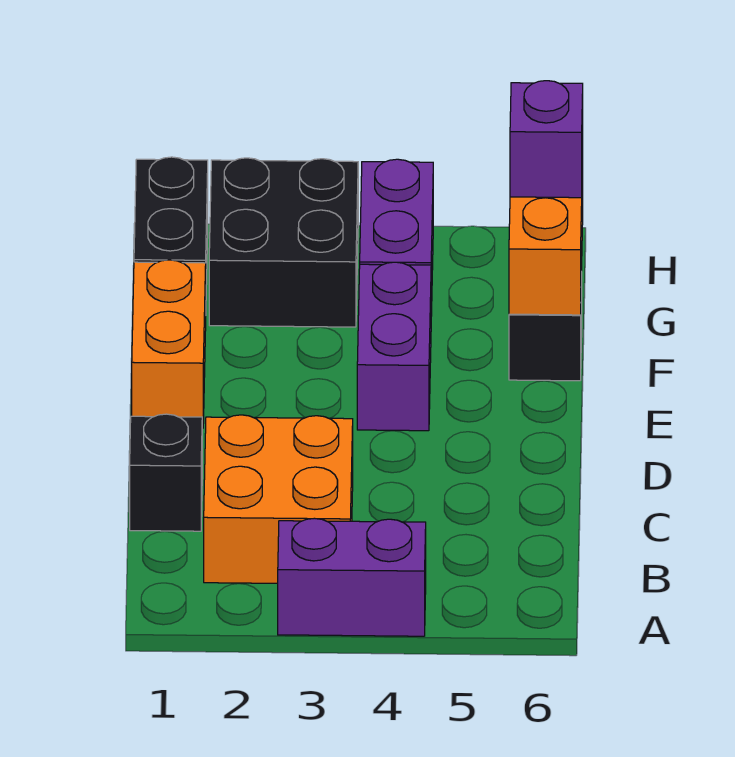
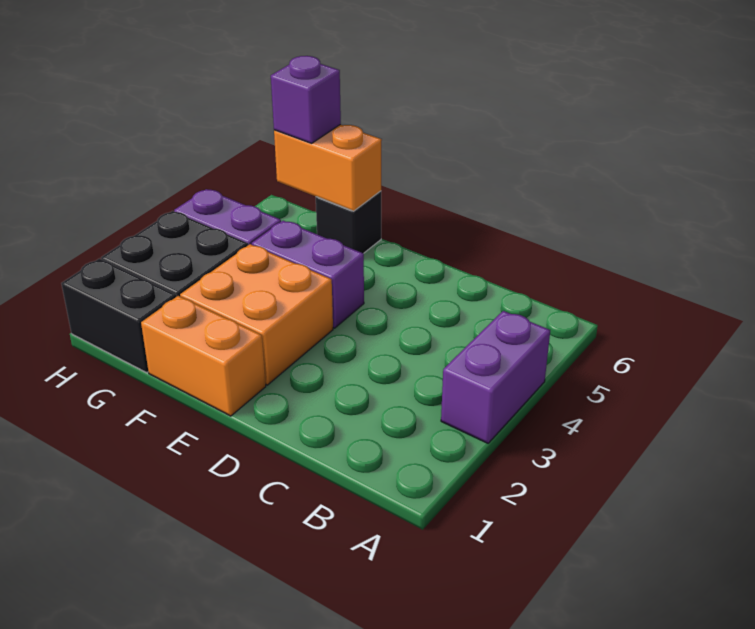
orange brick B2:C3 level 1 -> orange brick E2:F3 level 1
black brick C1 level 1 -> none

